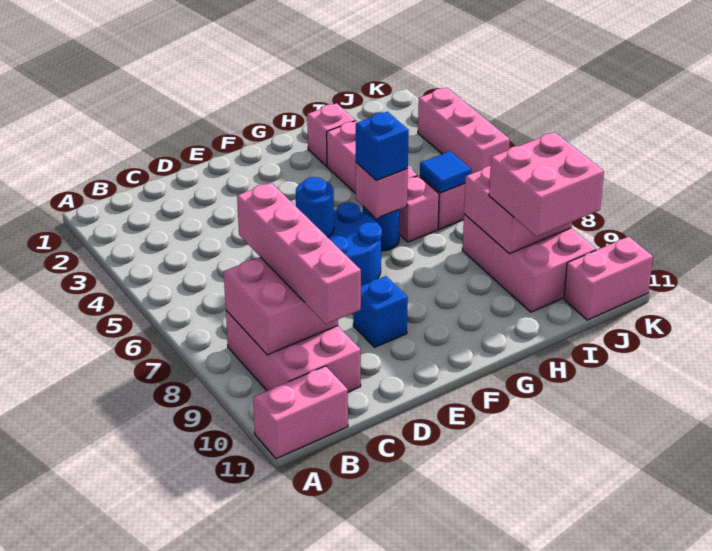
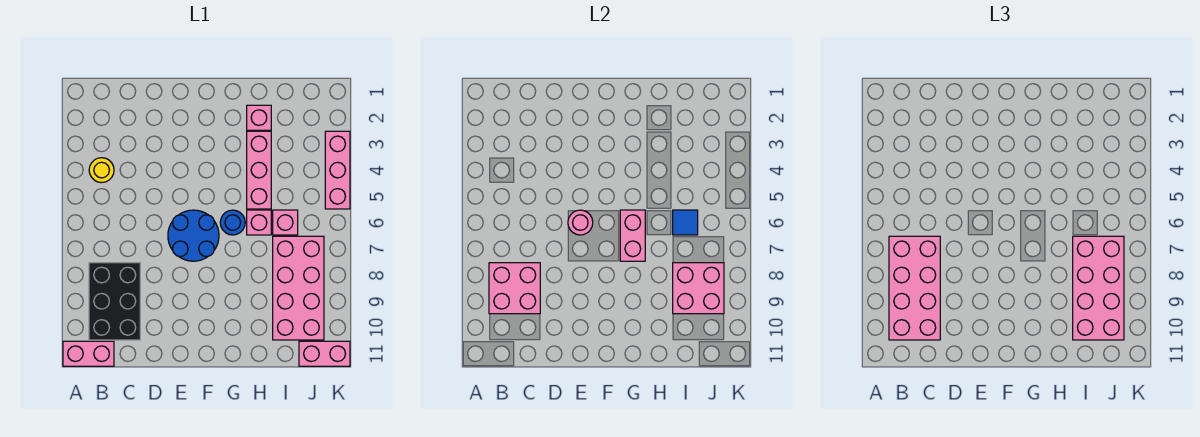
none -> yellow round brick B4 level 1
pink brick B8:C10 level 1 -> black brick B8:C10 level 1
pink brick C7:C10 level 3 -> pink brick B7:C10 level 3
blue round brick E6 level 2 -> pink round brick E6 level 2
blue brick E9 level 1 -> none
pink brick G6 level 2 -> pink brick G6:G7 level 2
blue brick G6 level 3 -> none
pink brick I8:J10 level 1 -> pink brick I7:J10 level 1
pink brick I9:J10 level 3 -> pink brick I7:J10 level 3

